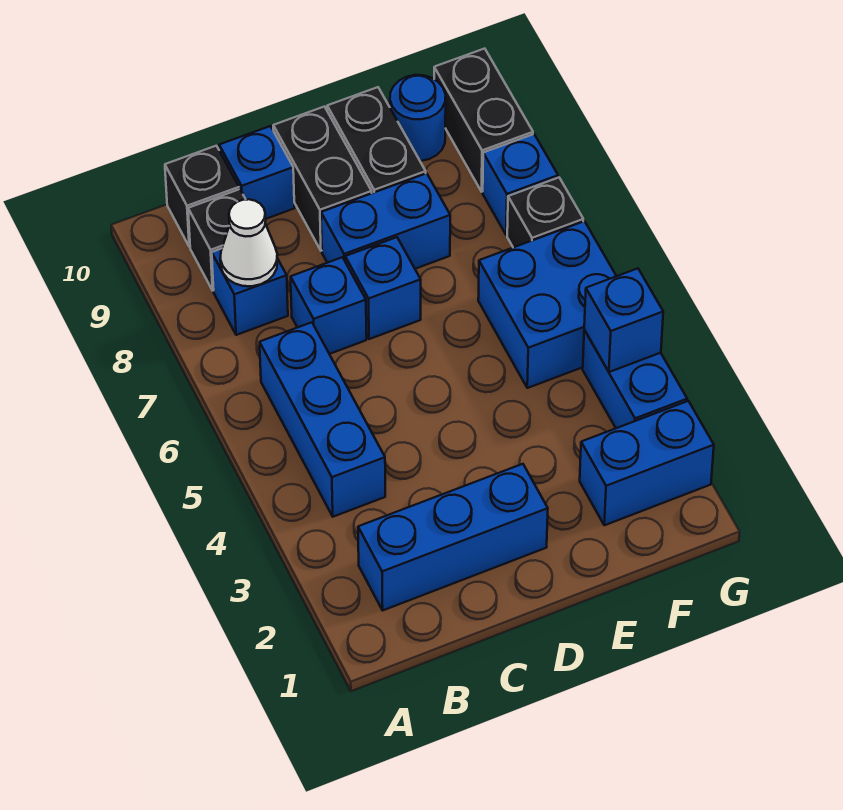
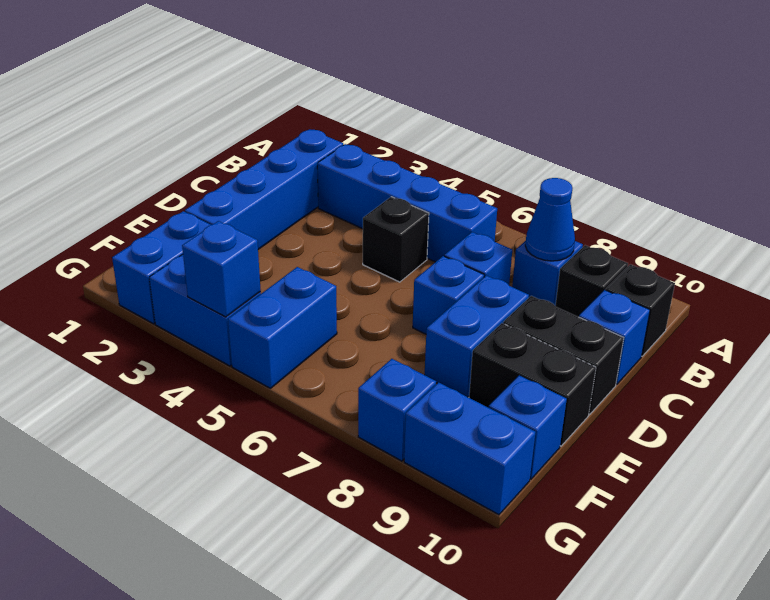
blue brick B2:D2 level 1 -> blue brick B2:E2 level 1
blue brick B4:B6 level 1 -> blue brick B3:B6 level 1
white cone B8 level 2 -> blue cone B8 level 2
blue brick F5:G6 level 1 -> blue brick F5:G5 level 1
blue round brick F10 level 1 -> blue brick F10 level 1
black brick G7 level 1 -> black brick C5 level 1
black brick G9:G10 level 1 -> blue brick G9:G10 level 1

